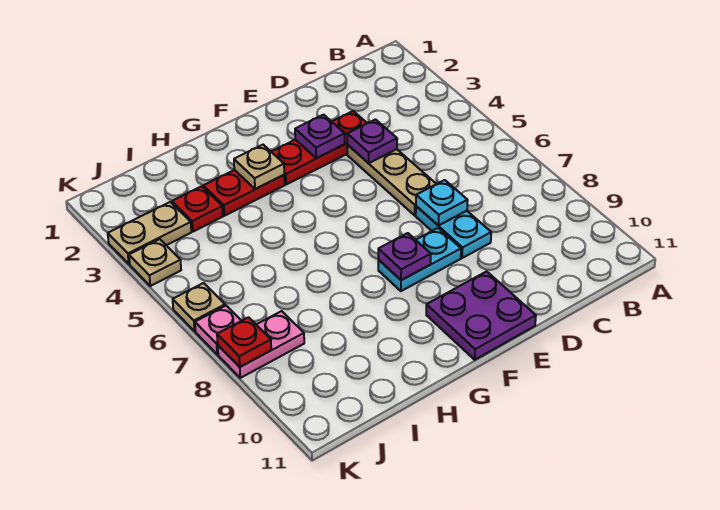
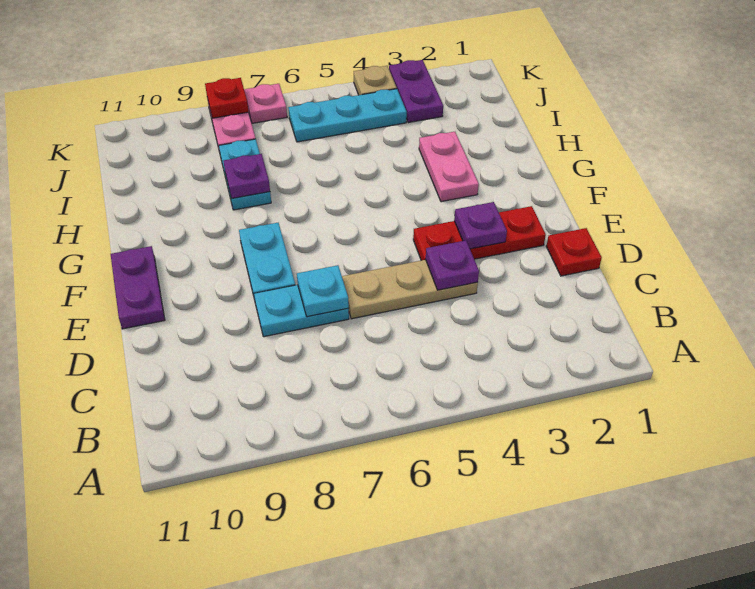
red plate D3:F3 level 1 -> red plate E2:E4 level 1
purple plate E10:F11 level 1 -> purple plate E11:F11 level 1
purple plate F8 level 2 -> purple plate H8 level 2
red plate G3:H3 level 1 -> pink plate G3:H3 level 1
tan plate G3 level 2 -> none
none -> cyan plate H8:I8 level 1
red plate I3 level 1 -> red plate D1 level 1
tan plate J3:K3 level 1 -> purple plate J3:K3 level 1
none -> cyan plate J4:J6 level 1
tan plate K6 level 1 -> none

